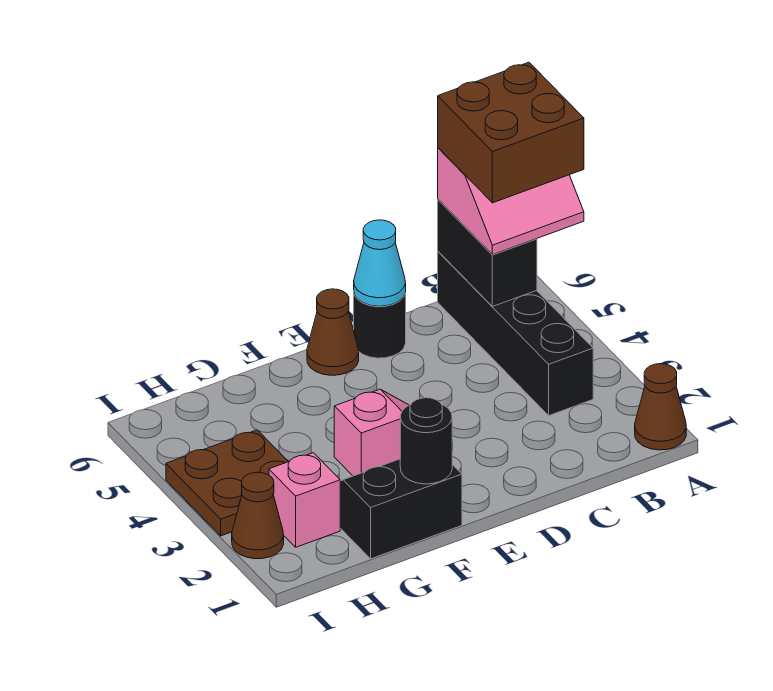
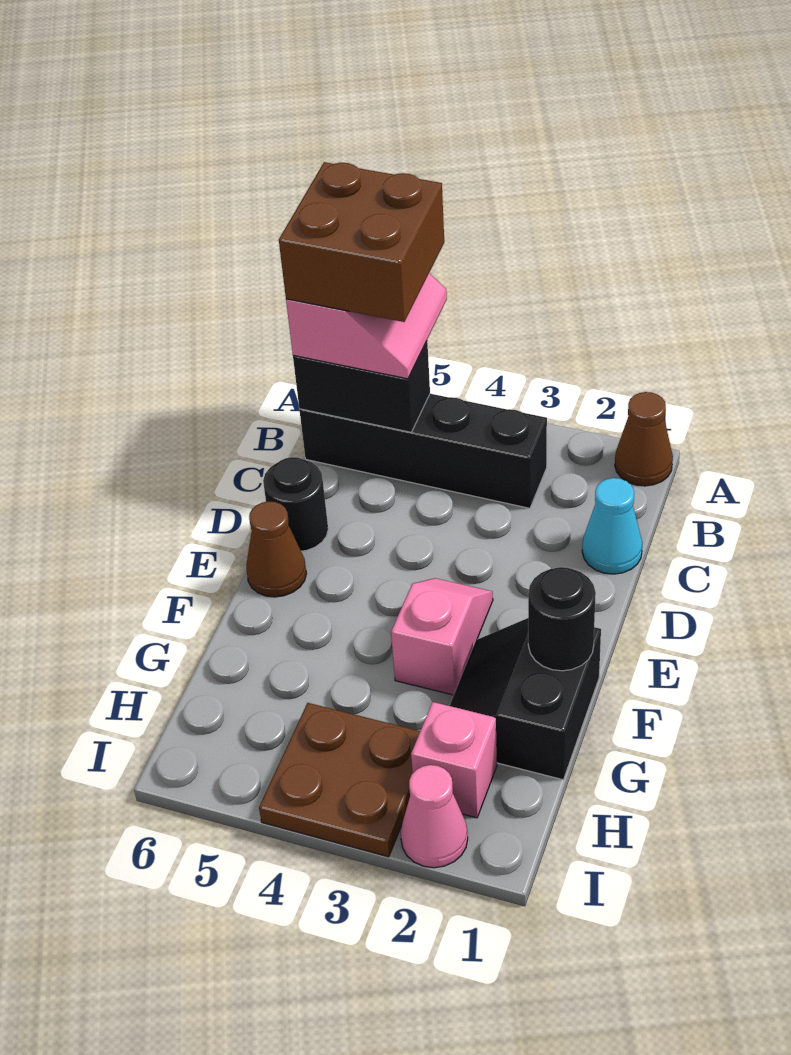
cyan cone D6 level 2 -> cyan cone C1 level 1
brown cone I2 level 1 -> pink cone I2 level 1

